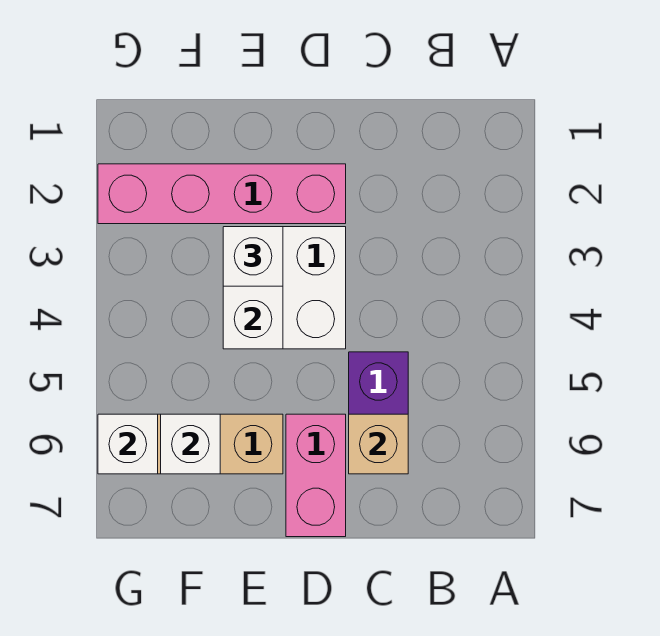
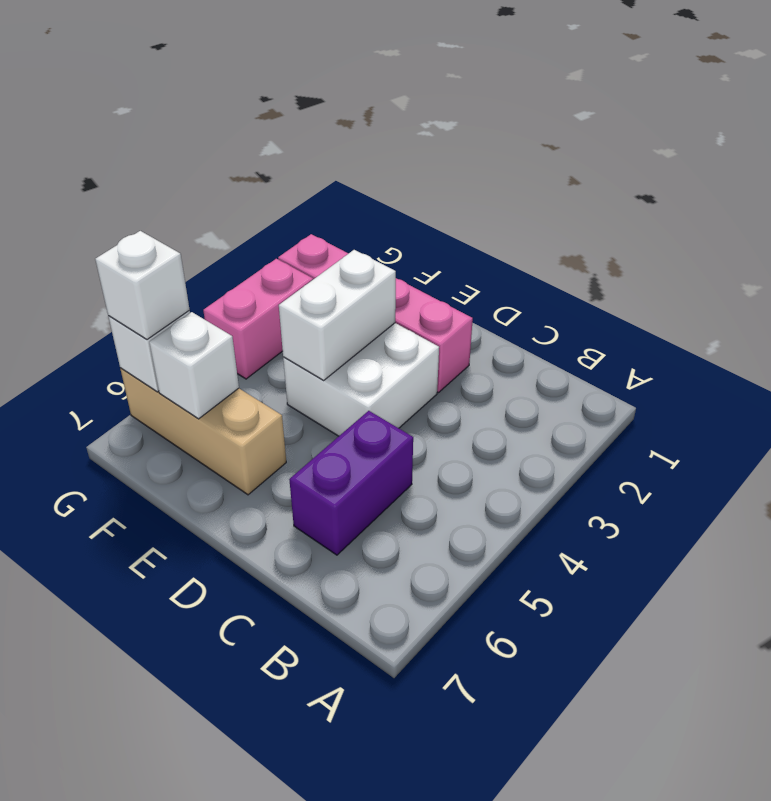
tan brick C6 level 2 -> none
pink brick D6:D7 level 1 -> pink brick G3:G4 level 1
white brick E3 level 3 -> white brick G6 level 3

